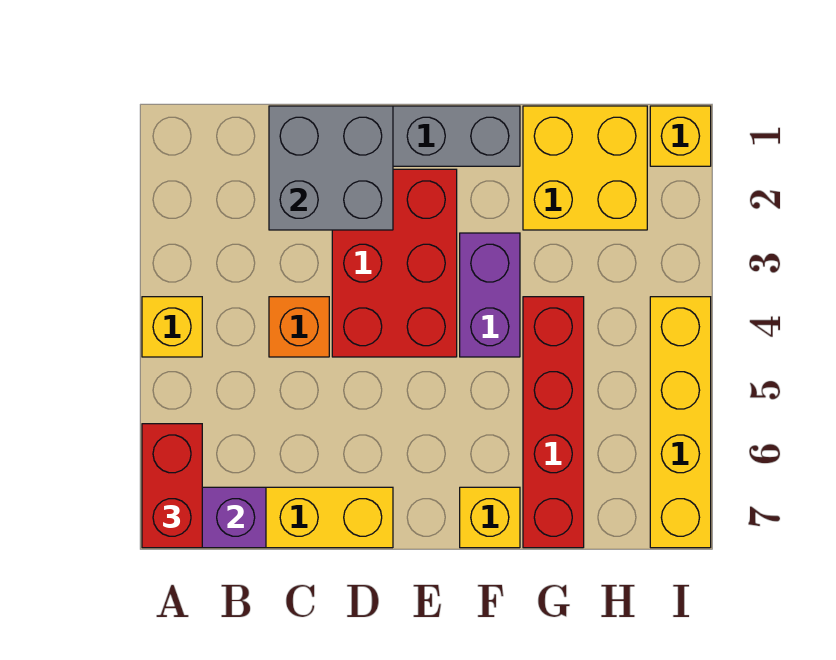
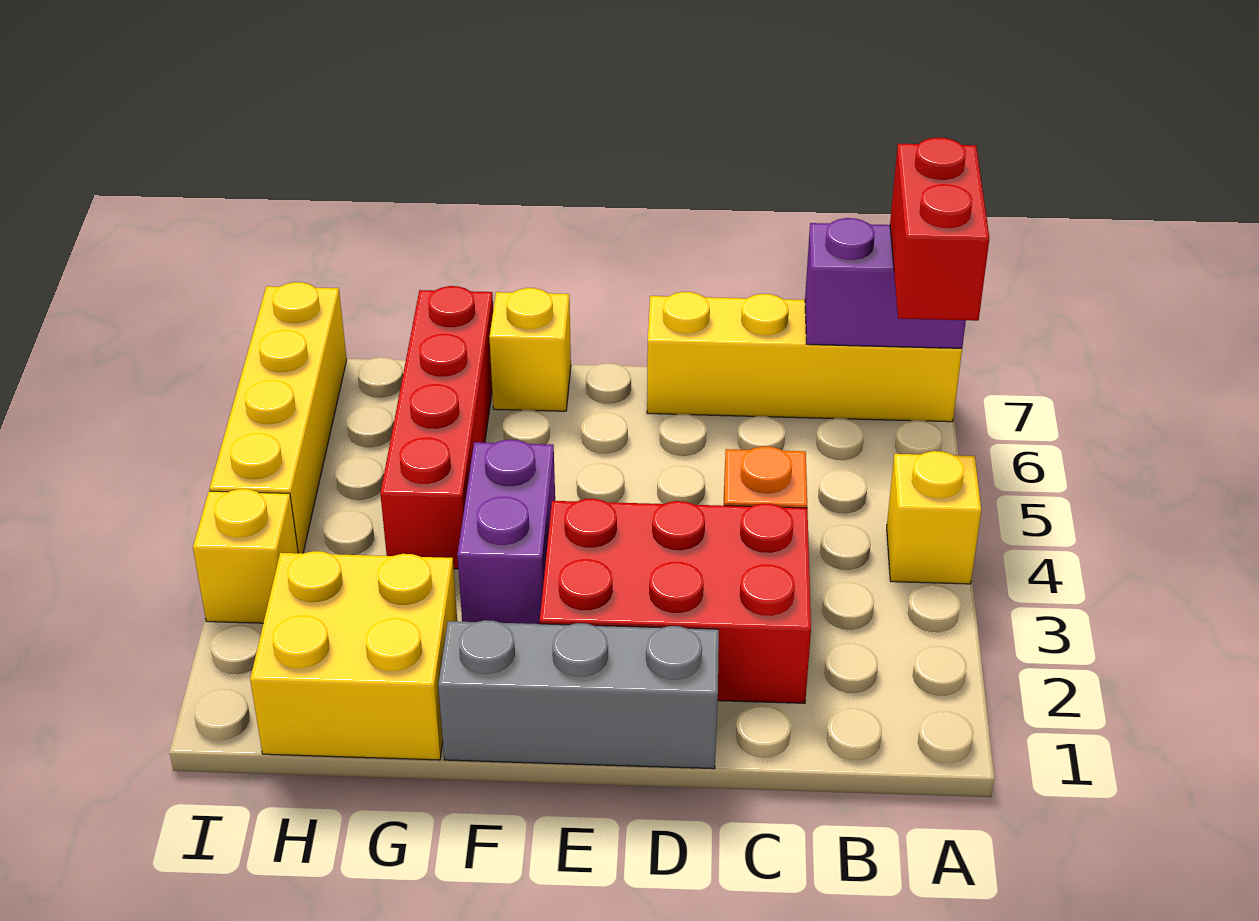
grey brick C1:D2 level 2 -> none
red brick D2:E4 level 1 -> red brick C2:E3 level 1
yellow brick I1 level 1 -> yellow brick I3 level 1

